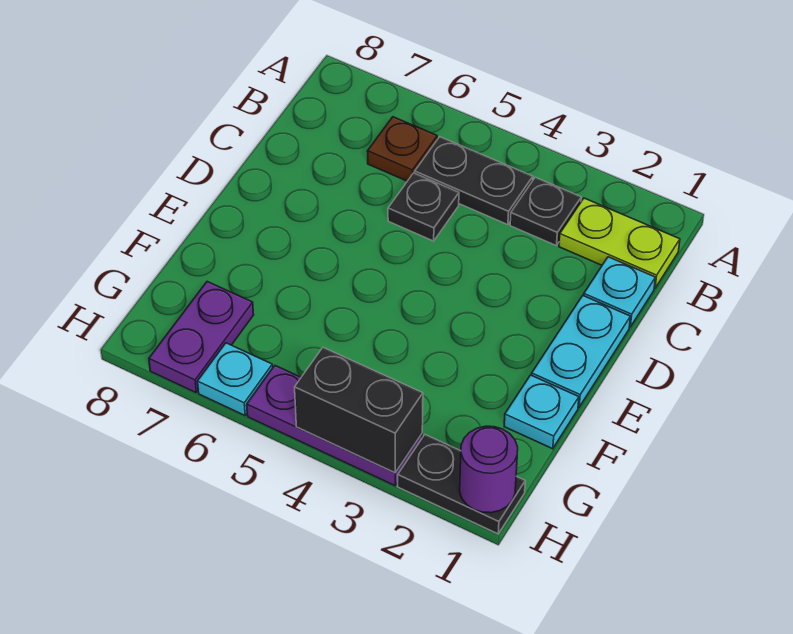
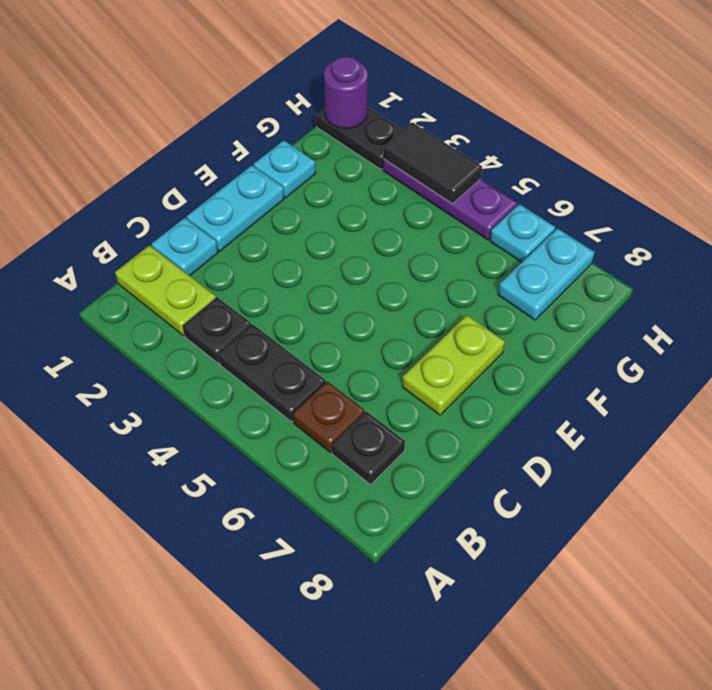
black plate C5 level 1 -> black plate B7 level 1
none -> lime plate D7:E7 level 1
purple plate G7:H7 level 1 -> cyan plate G7:H7 level 1
black brick H3:H4 level 2 -> black tile H3:H4 level 2

